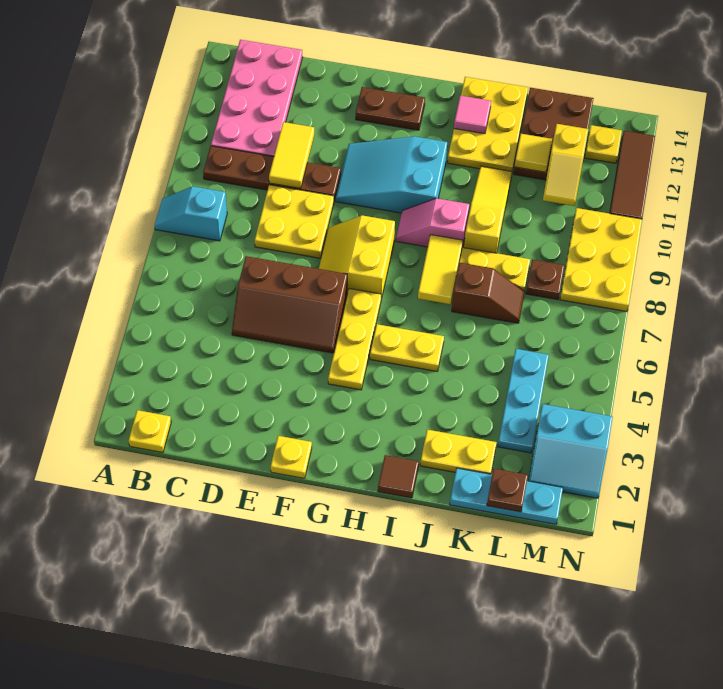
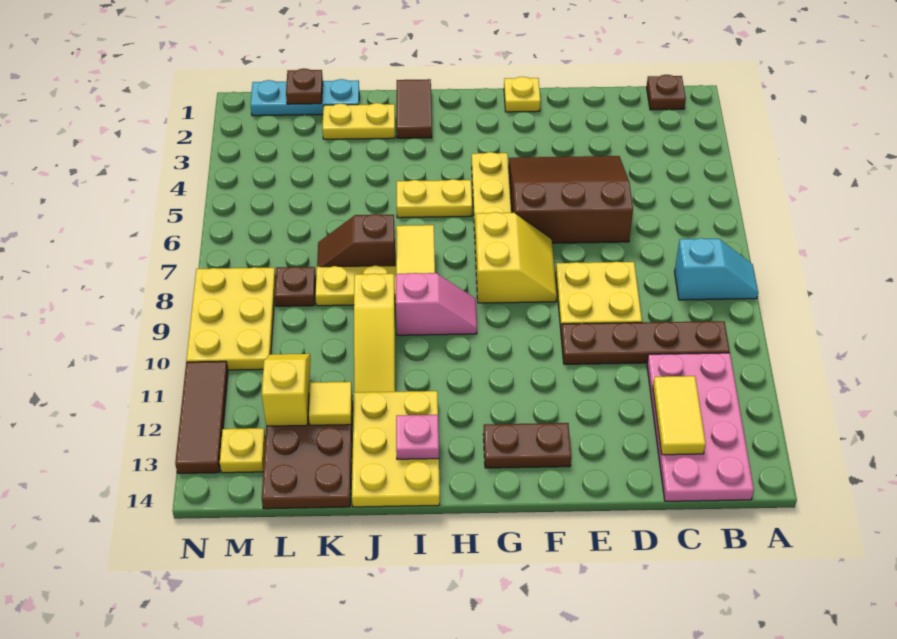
yellow plate B1 level 1 -> brown plate B1 level 1
brown slope D5:F6 level 1 top 6 -> brown slope D4:F6 level 1 top 6
yellow tile D10:D11 level 2 -> yellow tile C12:C13 level 2
cyan slope F10:H11 level 1 top H -> none
brown tile I1 level 1 -> brown tile I1:I2 level 1
pink tile I13 level 2 -> pink plate I13 level 2
cyan plate L3:L5 level 1 -> none
cyan slope M2:N3 level 1 top 3 -> none

